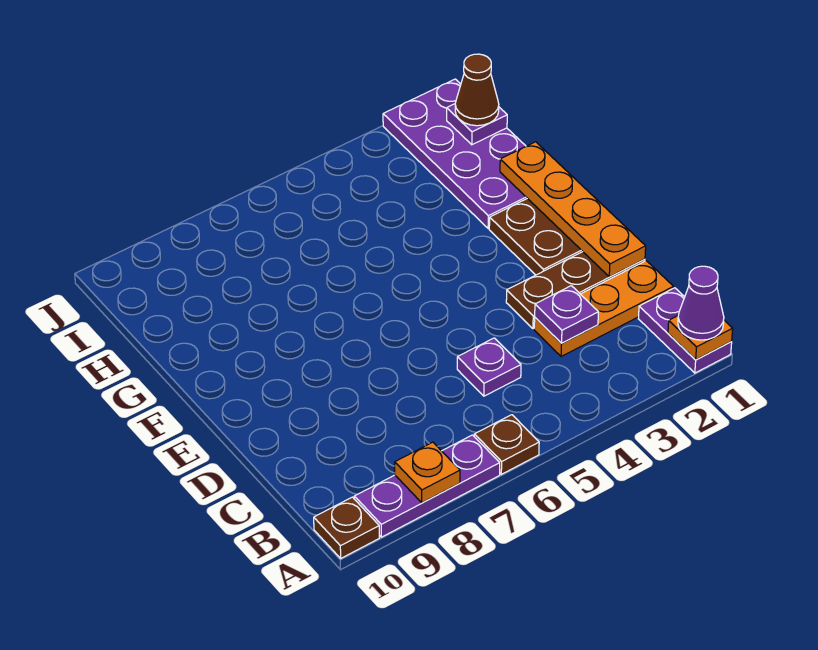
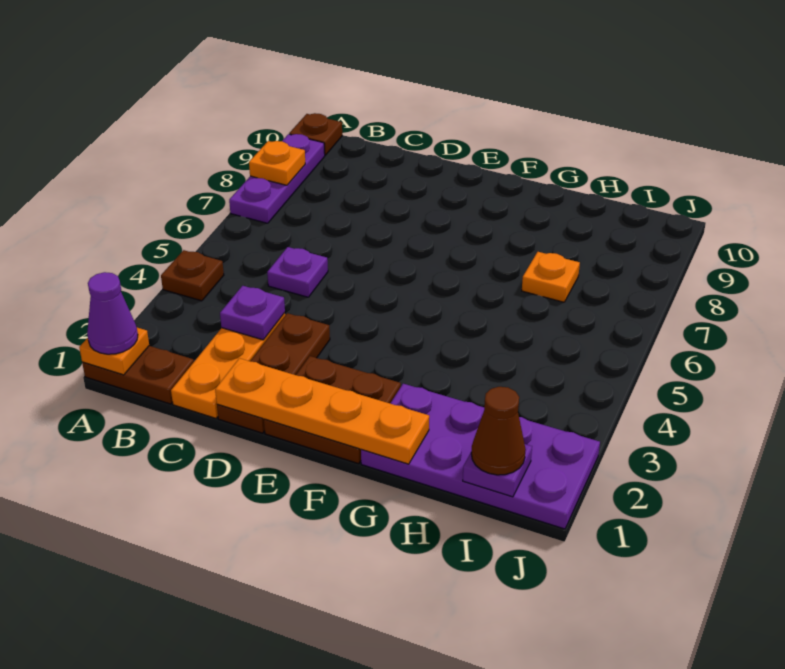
purple plate A1:B1 level 1 -> brown plate A1:B1 level 1
brown plate A6 level 1 -> brown plate A4 level 1
none -> orange plate H7 level 1

